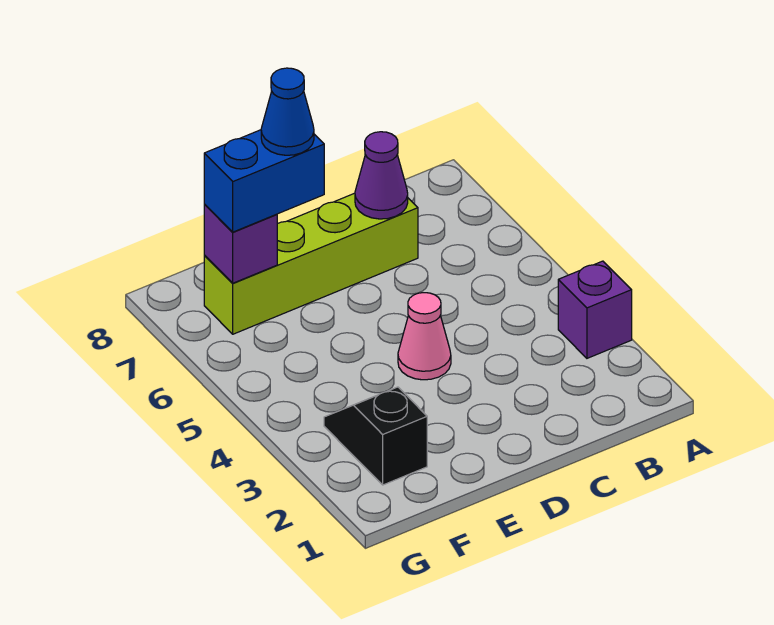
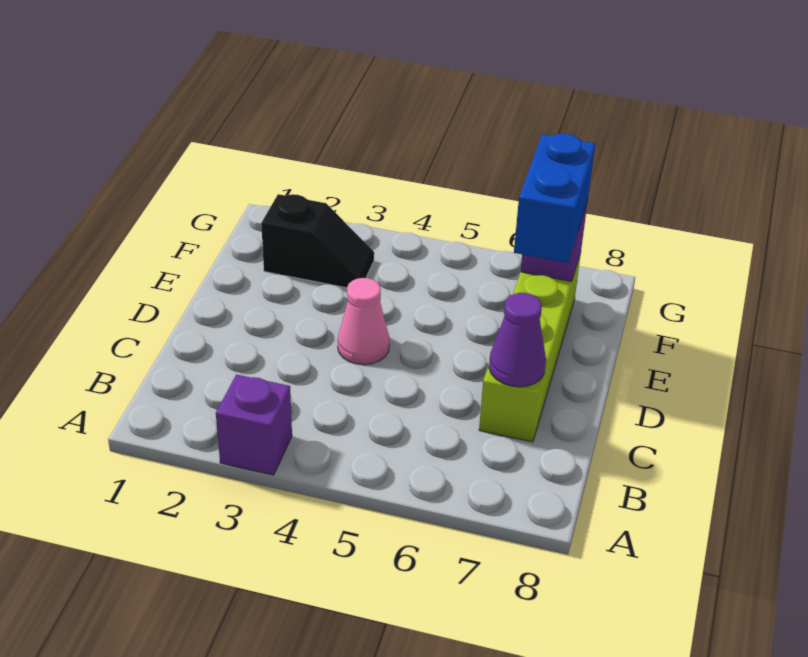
blue cone E7 level 4 -> none

